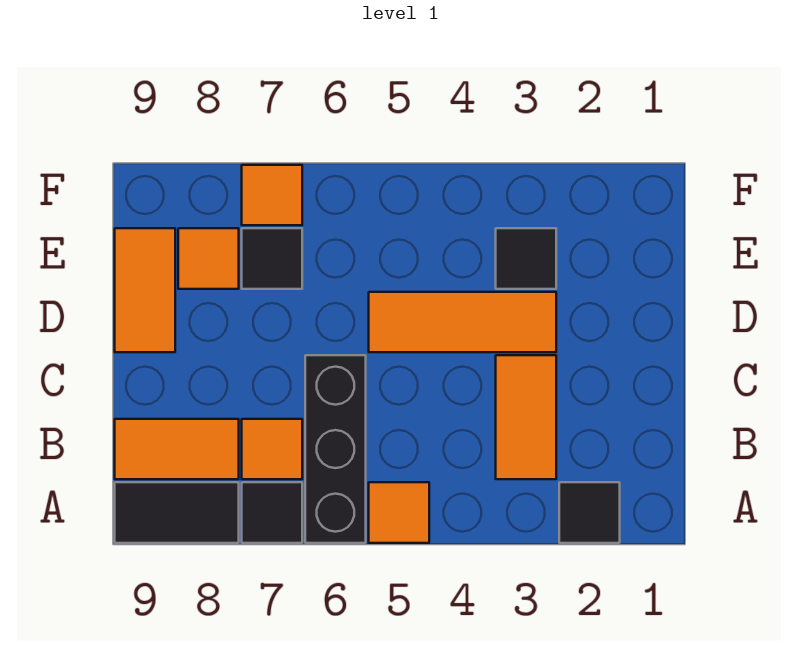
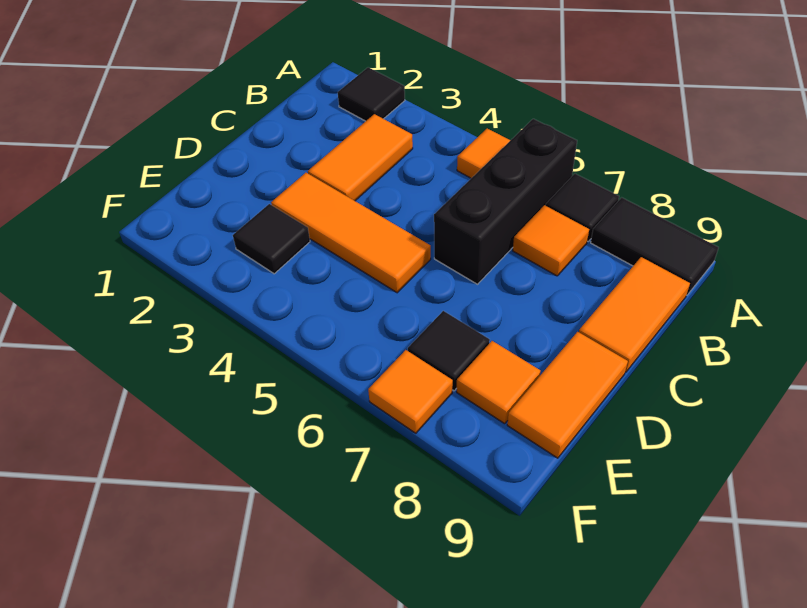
orange tile B8:B9 level 1 -> orange tile B9:C9 level 1

